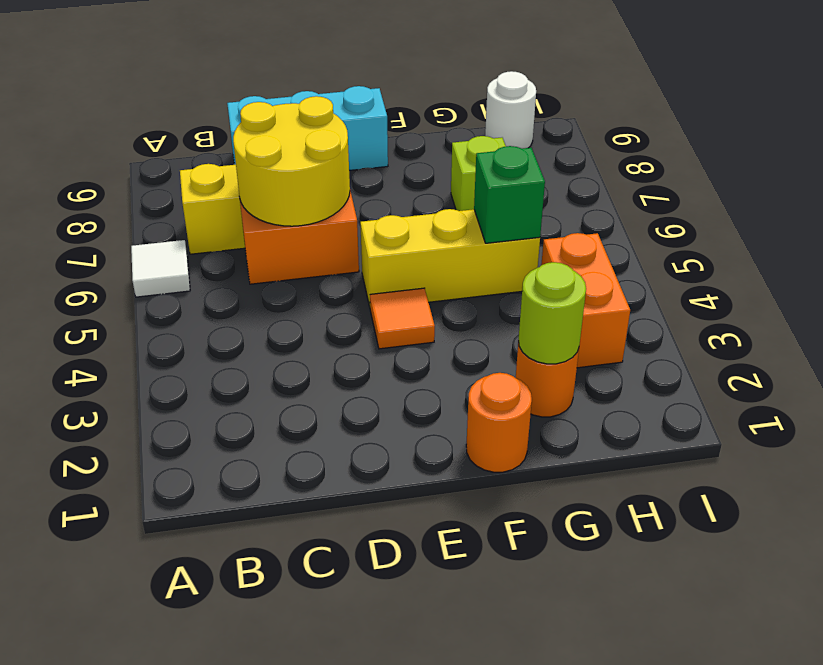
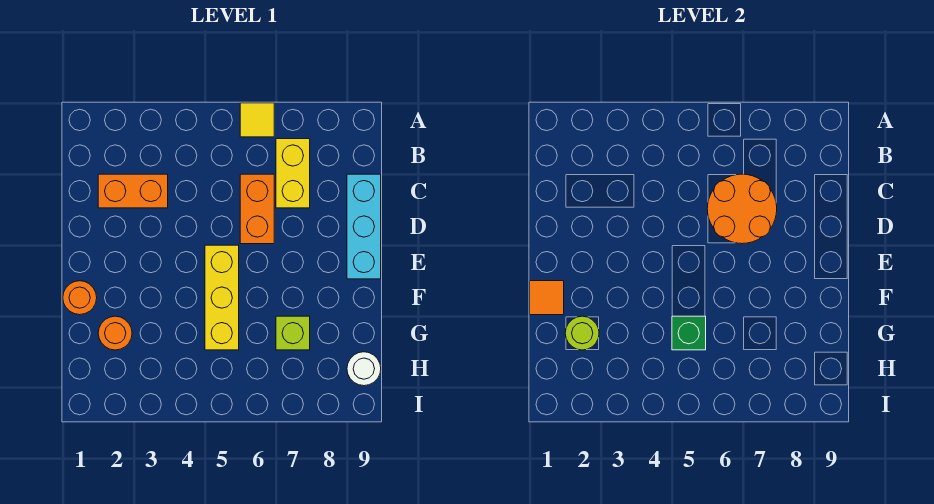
white tile A6 level 1 -> yellow tile A6 level 1
yellow round brick C6:D7 level 2 -> orange round brick C6:D7 level 2
orange tile E4 level 1 -> orange tile F1 level 2
orange brick H3:H4 level 1 -> orange brick C2:C3 level 1

